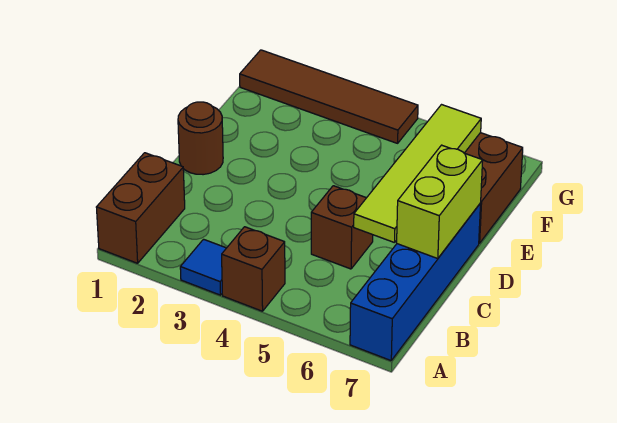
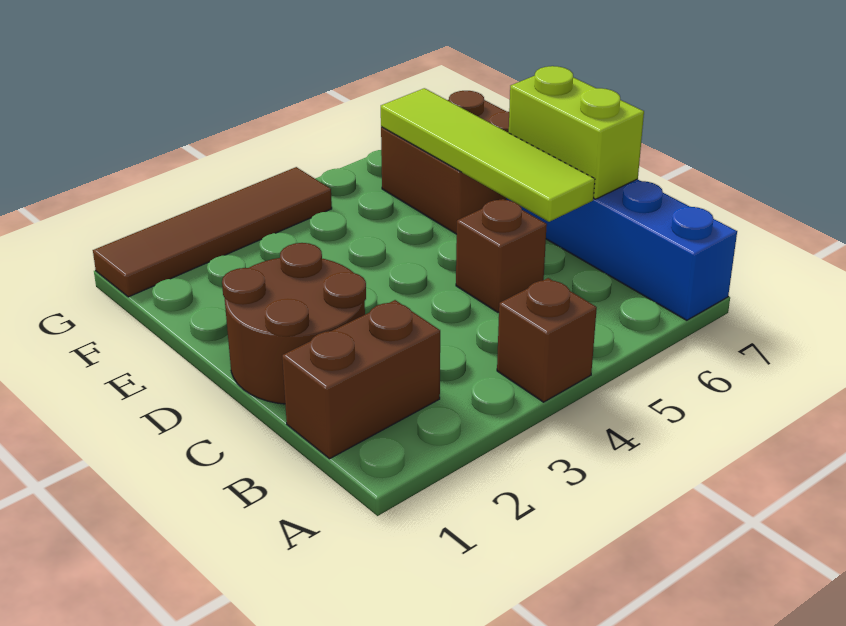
brown brick A1:B1 level 1 -> brown brick B1:B2 level 1
blue tile A3 level 1 -> none
brown round brick D1 level 1 -> brown round brick C1:D2 level 1

